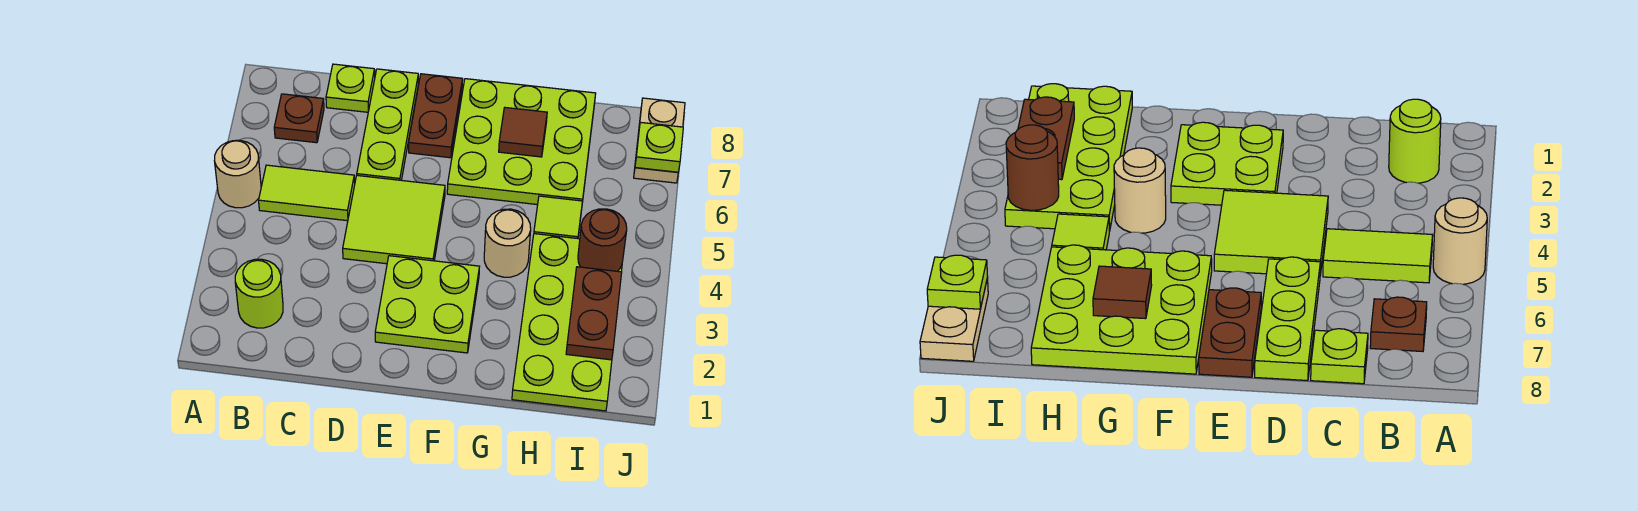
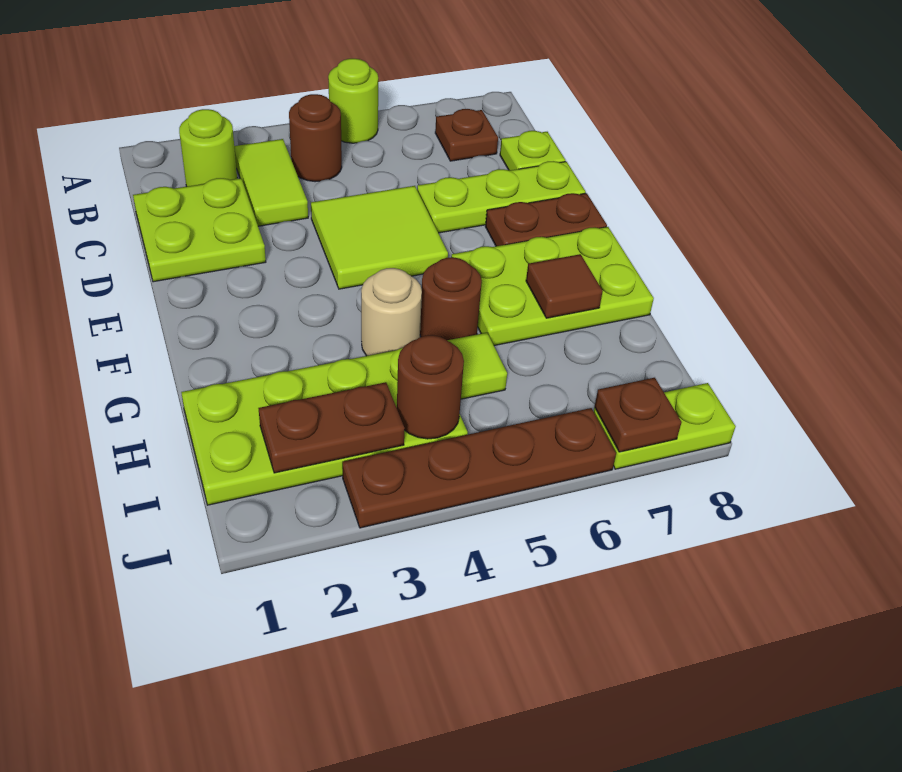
tan round brick A5 level 1 -> lime round brick A5 level 1
none -> brown round brick B4 level 1
lime tile B5:C5 level 1 -> lime tile B3:C3 level 1
lime plate E2:F3 level 1 -> lime plate C1:D2 level 1
lime plate F6:H8 level 1 -> lime plate F6:G8 level 1
none -> brown round brick G5 level 1
none -> brown plate J3:J6 level 1
tan plate J7:J8 level 1 -> lime plate J7:J8 level 1
lime plate J7 level 2 -> brown plate J7 level 2

